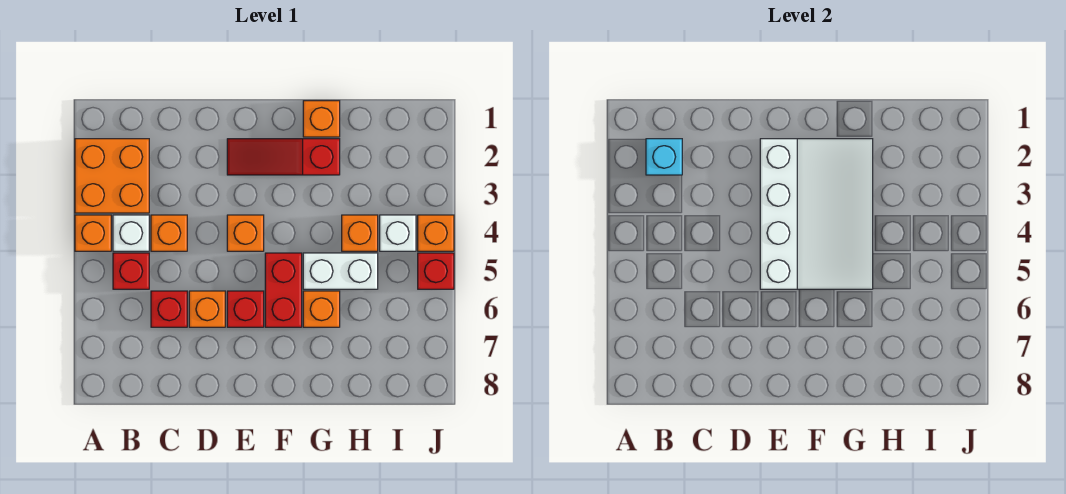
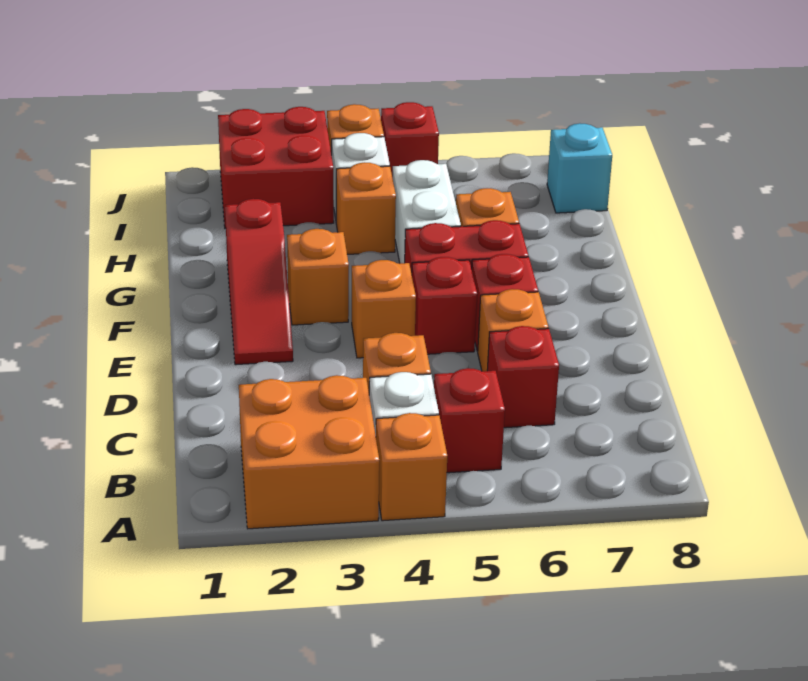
cyan brick B2 level 2 -> cyan brick I8 level 1
white slope E2:G5 level 2 top E -> none
none -> red brick E5 level 1
orange brick G1 level 1 -> orange brick F3 level 1
none -> red brick I2:J3 level 1

